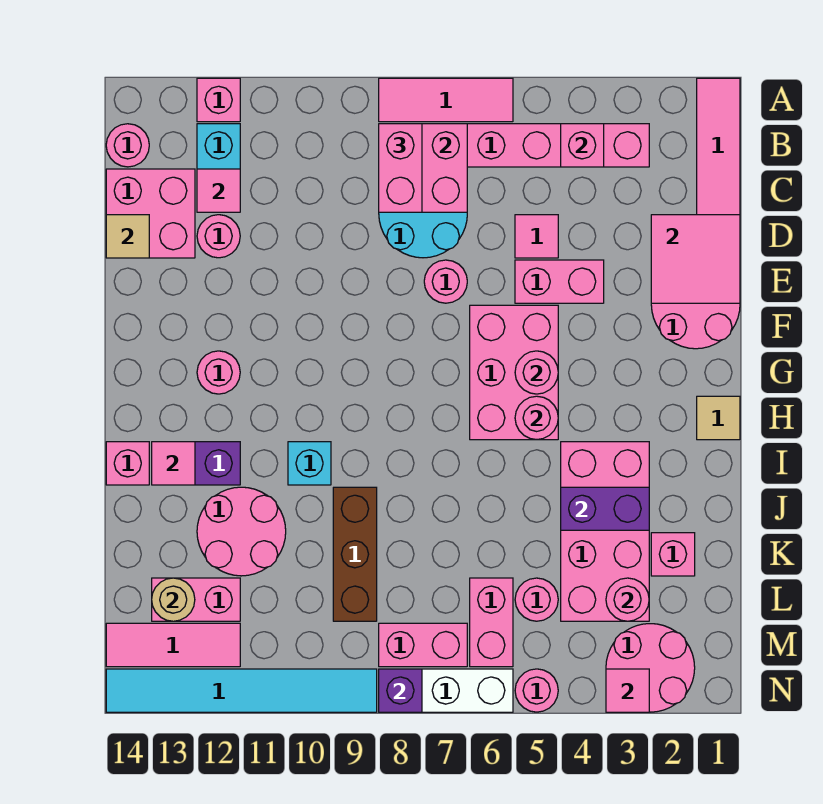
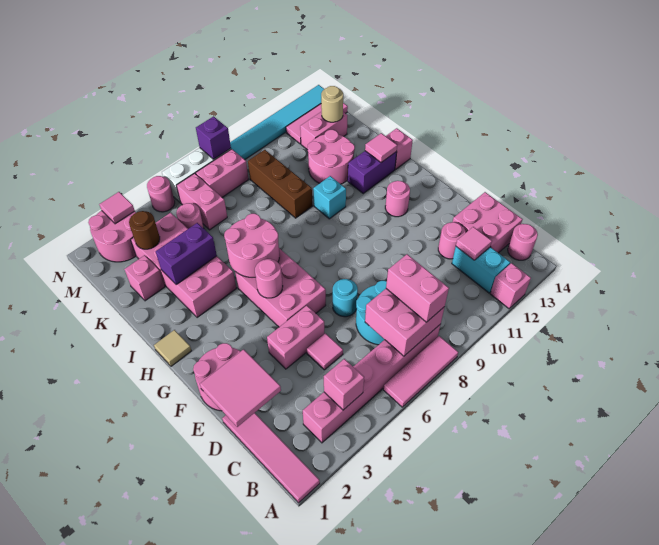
tan tile D14 level 2 -> none
pink round brick E7 level 1 -> cyan round brick E7 level 1
pink round brick H5 level 2 -> pink round brick H5:I6 level 2
pink round brick L3 level 2 -> brown round brick L3 level 2

